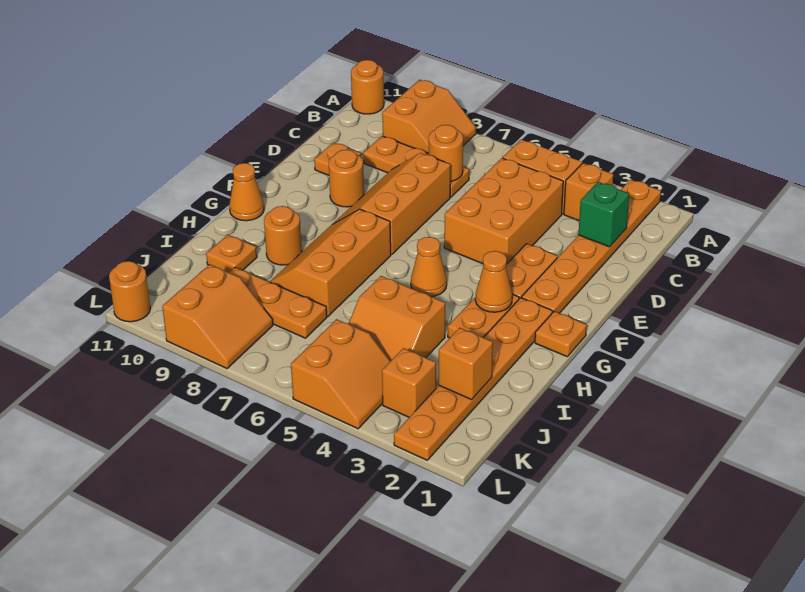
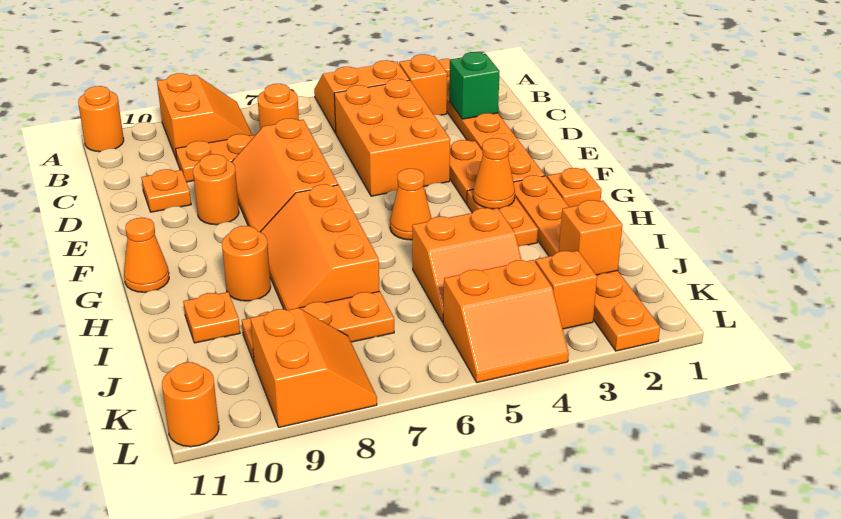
orange slope K4:L5 level 1 top 5 -> orange slope K4:L5 level 1 top K

